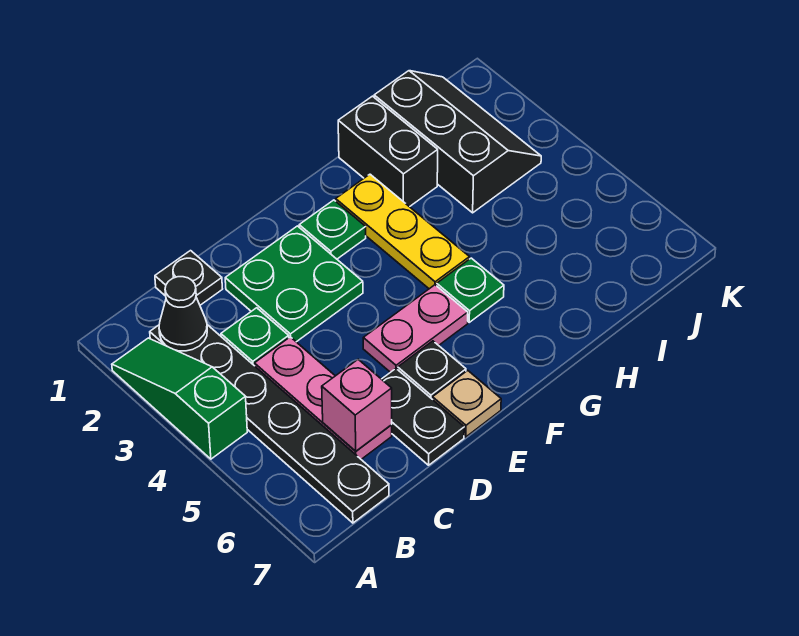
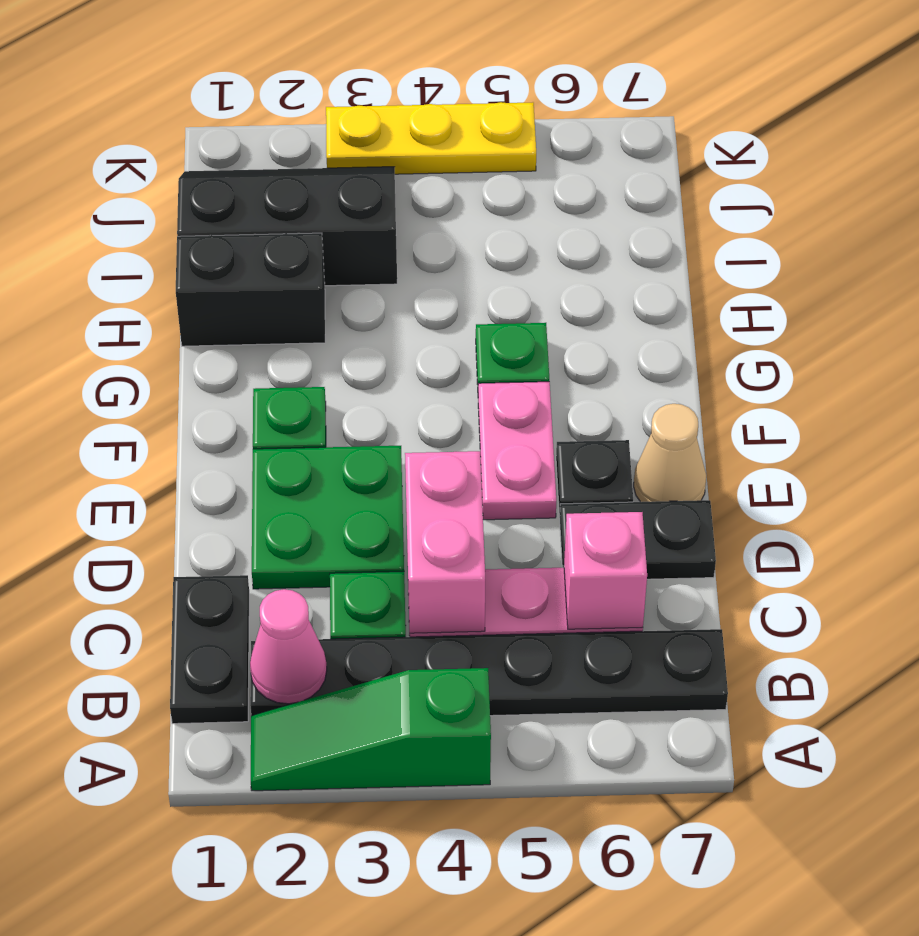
black cone B2 level 2 -> pink cone B2 level 2
black plate C1 level 1 -> black plate B1:C1 level 1
none -> pink brick C4:D4 level 2
tan plate E7 level 1 -> tan cone E7 level 1
yellow plate G2:G4 level 1 -> yellow plate K3:K5 level 1

